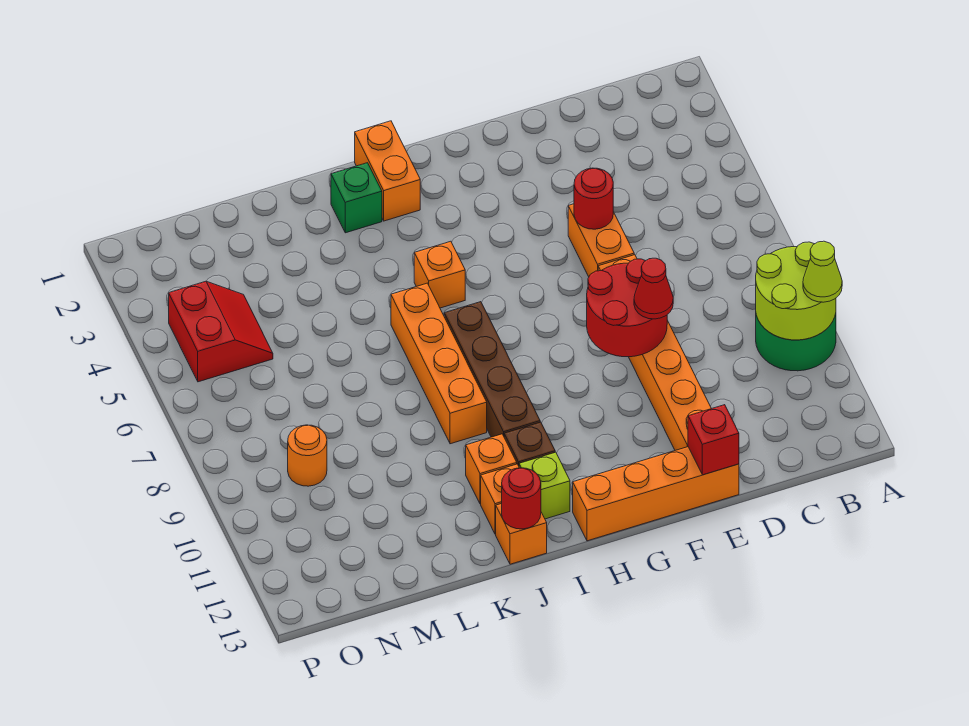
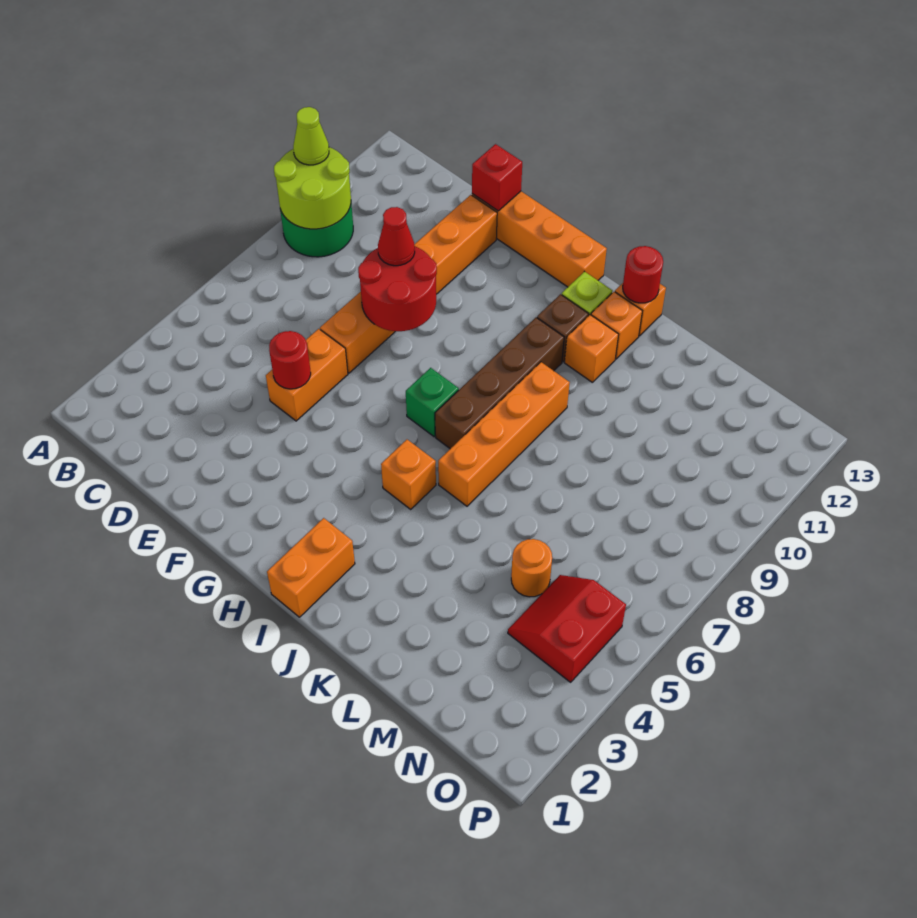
green brick J2 level 1 -> green brick H7 level 1
orange round brick N9 level 1 -> orange round brick M5 level 1

